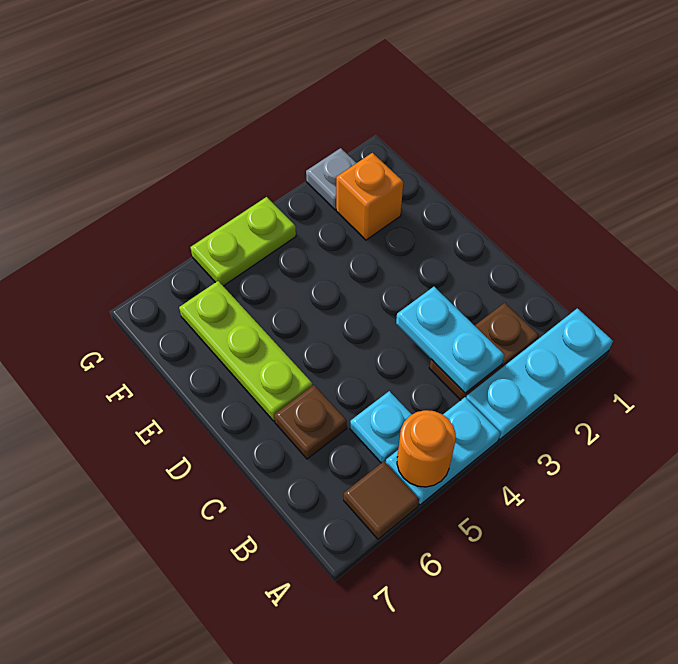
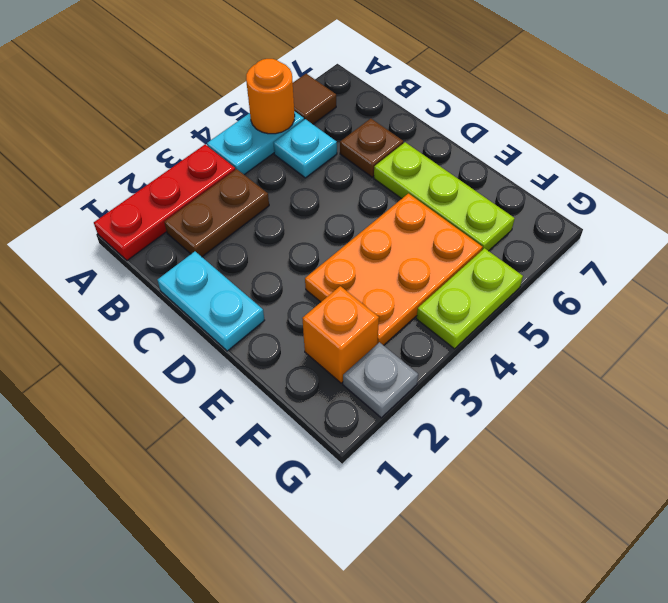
cyan plate A1:A3 level 1 -> red plate A1:A3 level 1
cyan plate B3:C3 level 2 -> cyan plate C1:D1 level 1
none -> orange plate E3:F5 level 1

